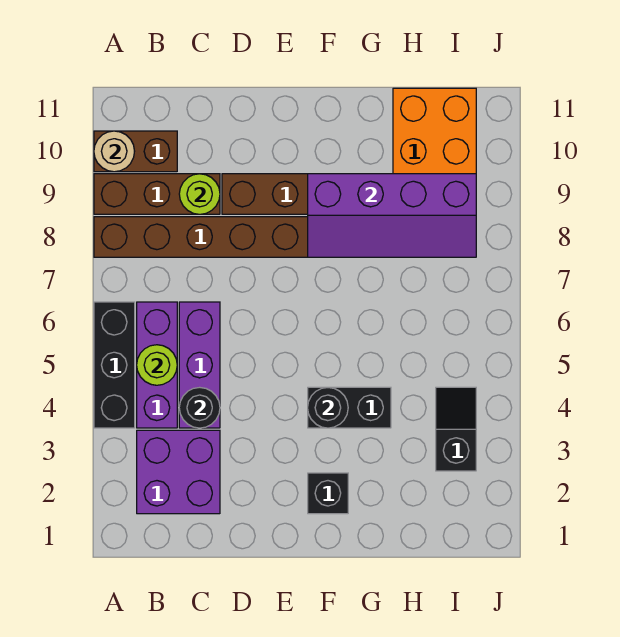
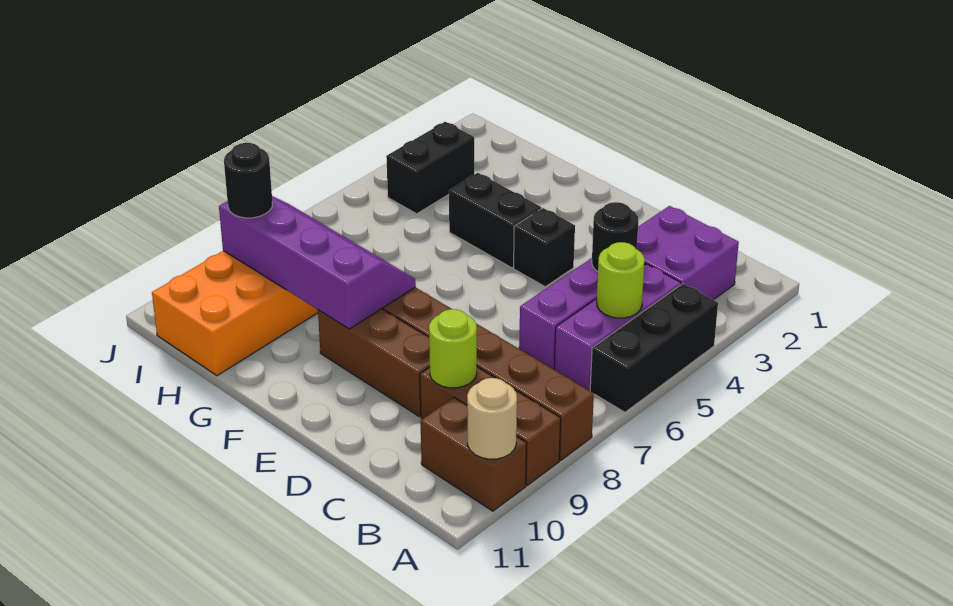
black brick F2 level 1 -> black brick E4 level 1
black round brick F4 level 2 -> black round brick I9 level 3
black slope I3:I4 level 1 top 3 -> black brick I3:I4 level 1

